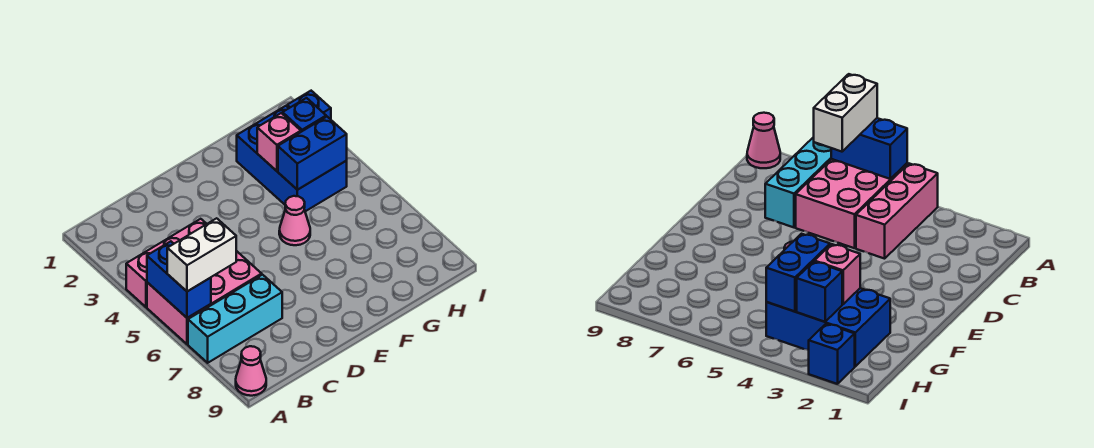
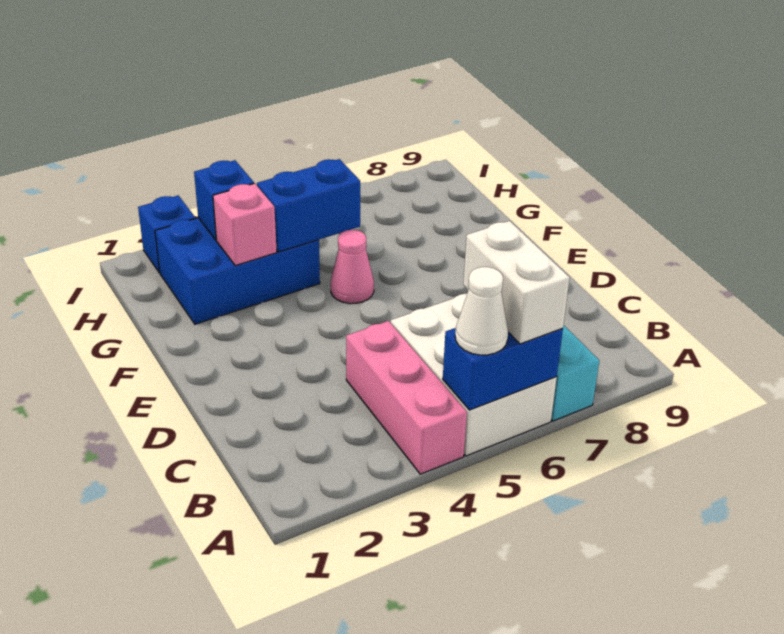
pink brick A5:C6 level 1 -> white brick A5:C6 level 1
none -> white cone A5 level 3
pink cone A9 level 1 -> none
blue brick G4:H4 level 2 -> blue brick G4:G5 level 2

